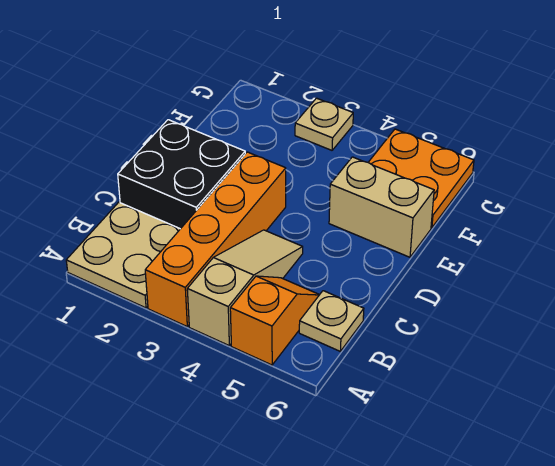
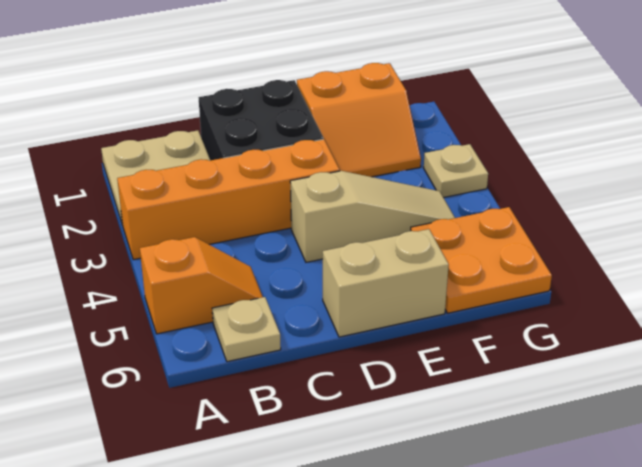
tan slope A4:C4 level 1 top A -> tan slope D4:F4 level 1 top D
none -> orange slope E1:F2 level 1 top 1
tan brick E5:E6 level 1 -> tan brick D6:E6 level 1

